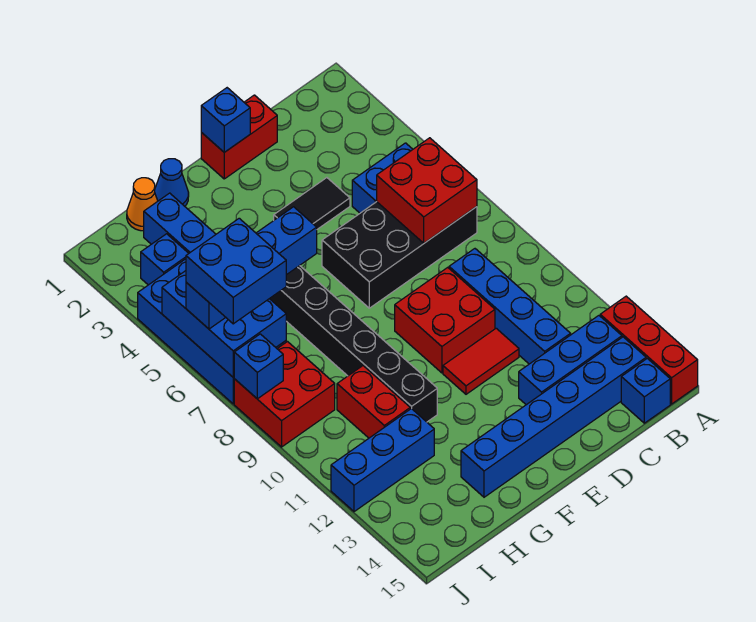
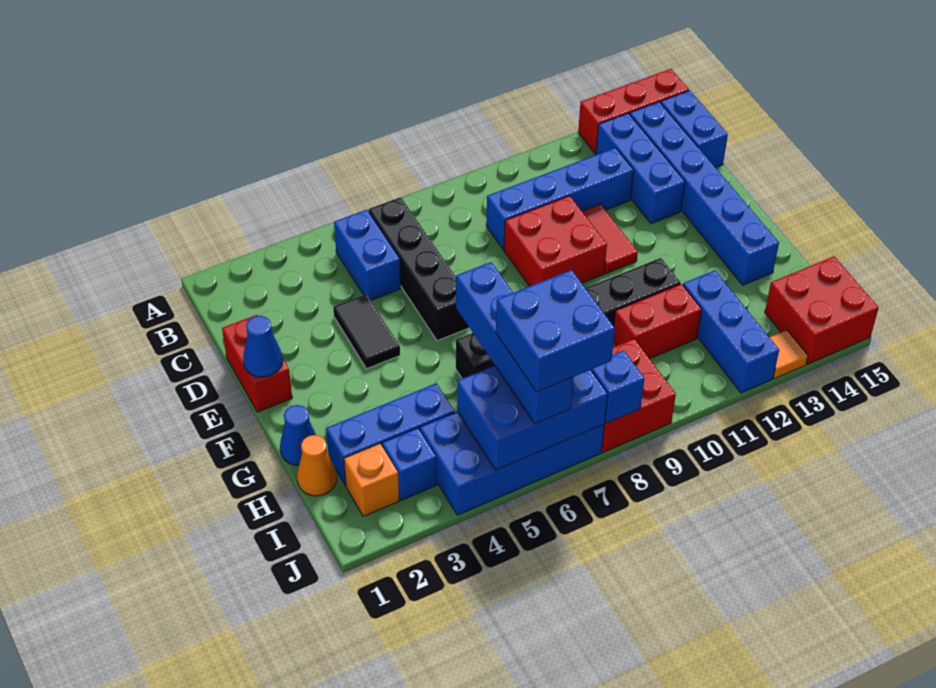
black brick B6:E7 level 1 -> black brick B6:E6 level 1
red brick B6:C7 level 2 -> red brick I14:J15 level 1
blue brick B15 level 1 -> blue brick B15:C15 level 1
blue brick E1 level 2 -> blue cone E1 level 2
none -> orange brick I2 level 1
none -> orange tile J13 level 1

